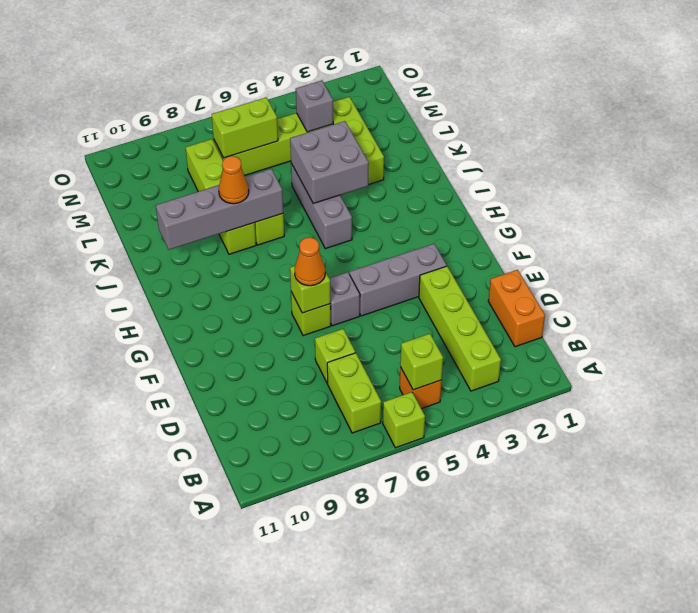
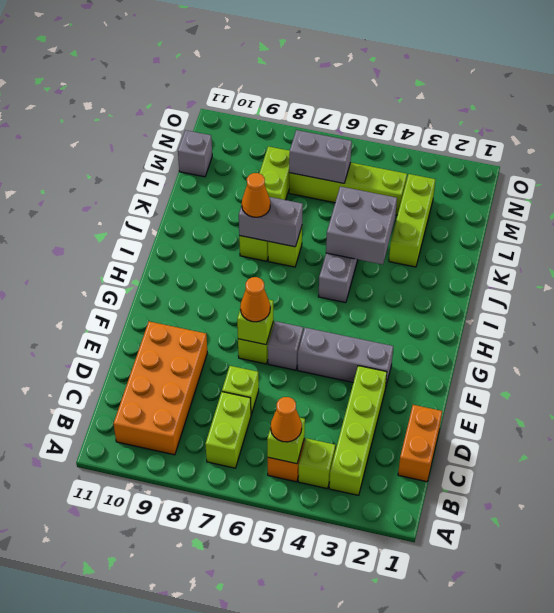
lime brick A6 level 1 -> lime brick B4 level 1
none -> orange cone B5 level 3
none -> orange brick B9:E10 level 1
grey brick J7:J10 level 2 -> grey brick J7:J8 level 2
grey brick M4 level 2 -> grey brick M11 level 1
lime brick M6:M7 level 2 -> grey brick M6:M7 level 2

